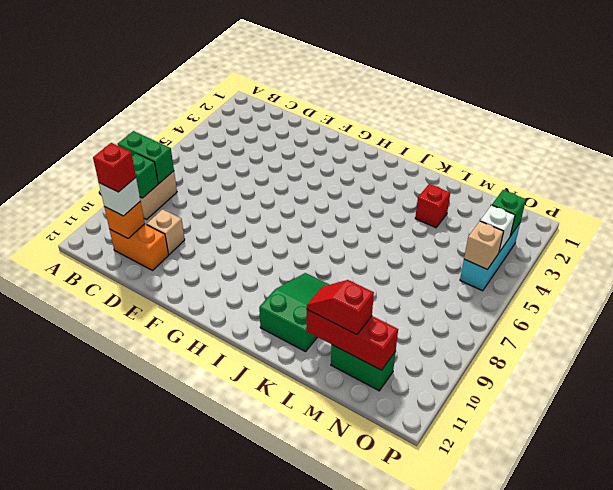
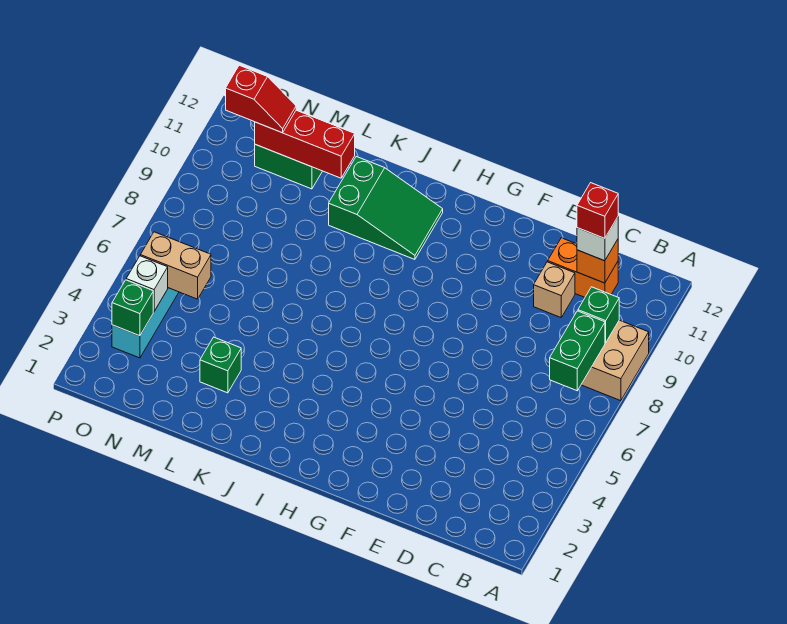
green brick A8:B8 level 2 -> green brick B7:B8 level 2
green slope J9:K11 level 1 top 11 -> green slope I10:K11 level 1 top K
red brick L3 level 1 -> green brick L3 level 1
red slope L11:M11 level 3 top M -> red slope N11:O11 level 3 top O
tan brick O5 level 2 -> tan brick N5:O5 level 2

